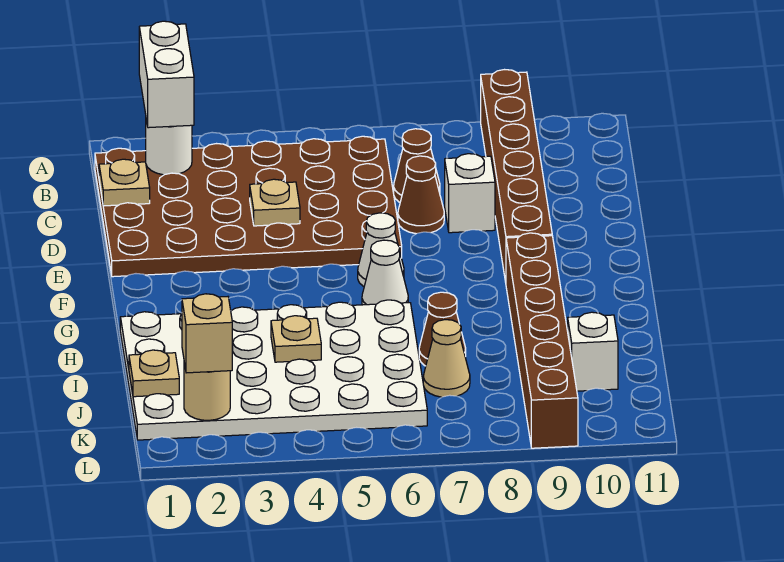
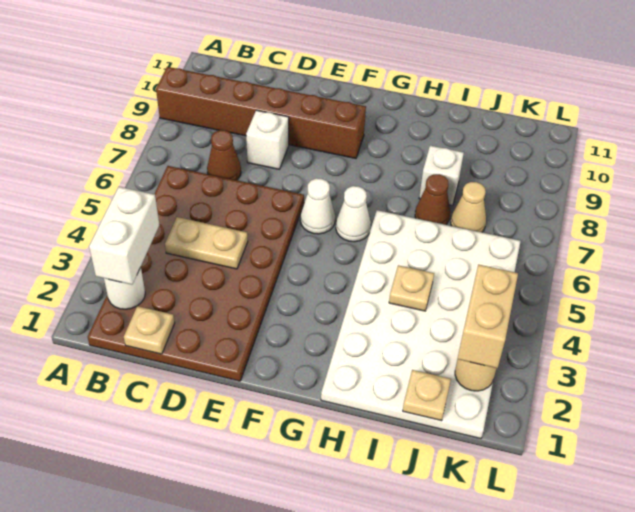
white brick A2:B2 level 3 -> white brick B2:B3 level 3
tan plate D4 level 2 -> tan plate C4:D4 level 2
brown cone D7 level 1 -> none
brown brick G9:L9 level 1 -> none
white brick J10 level 1 -> white brick I8 level 1
tan brick K2 level 3 -> tan brick K2:K3 level 3

